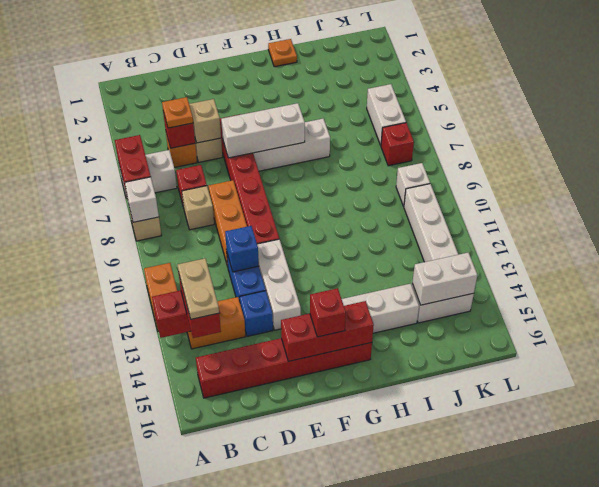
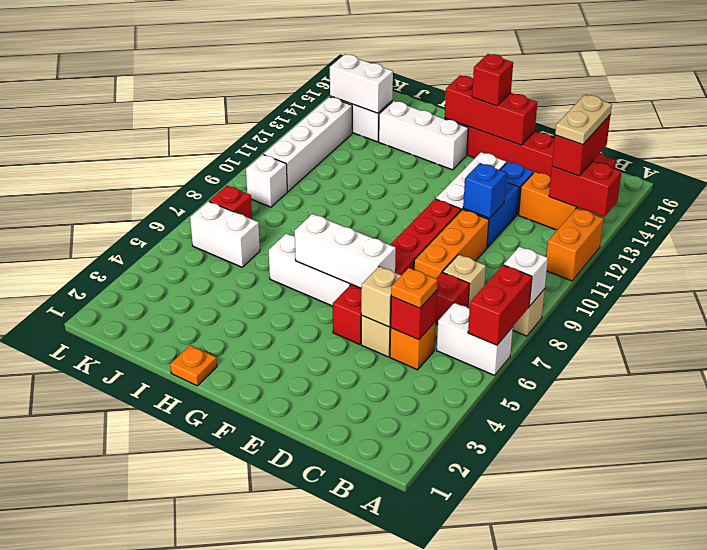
white brick K5:K6 level 1 -> white brick J6:K6 level 1

